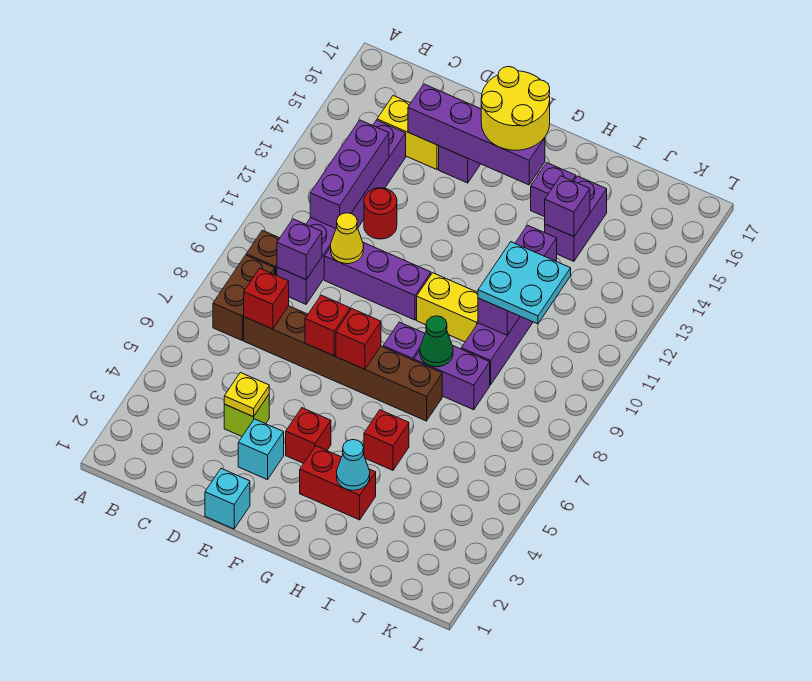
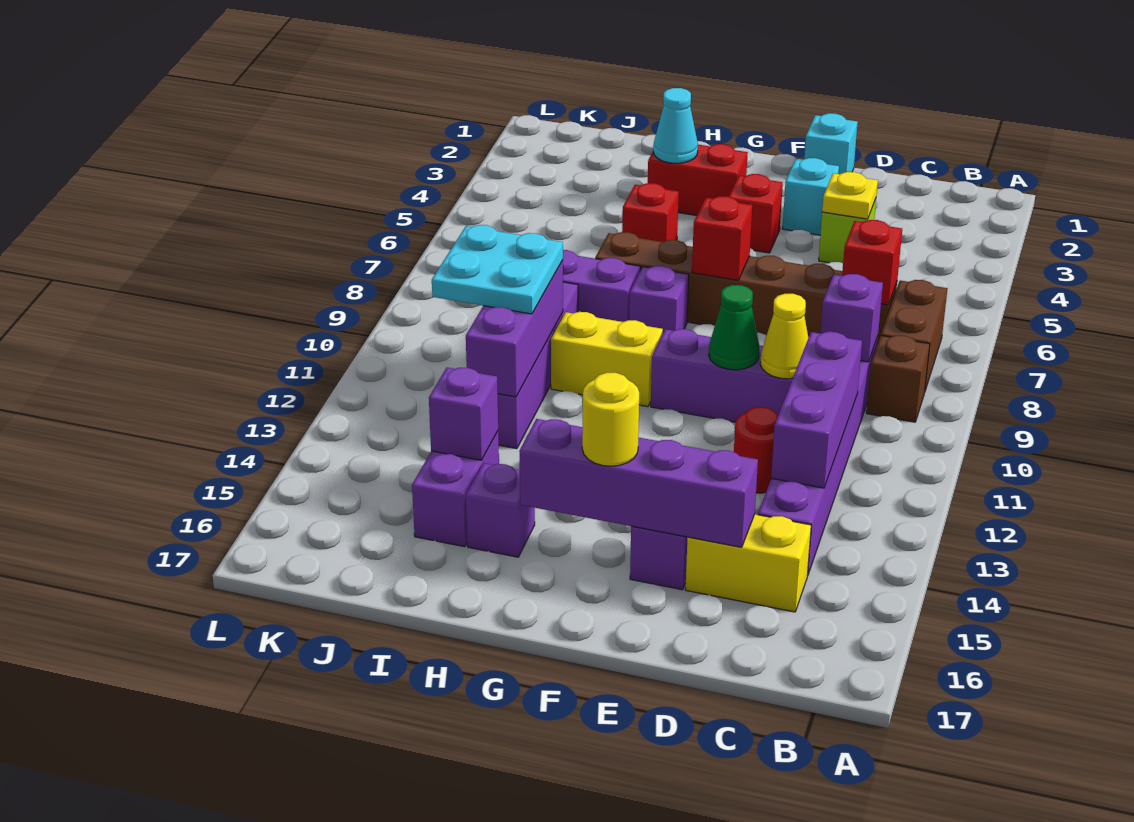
red brick E7 level 2 -> none
yellow round brick F15:G16 level 3 -> yellow round brick F15 level 3
green cone H8 level 2 -> green cone E10 level 2

